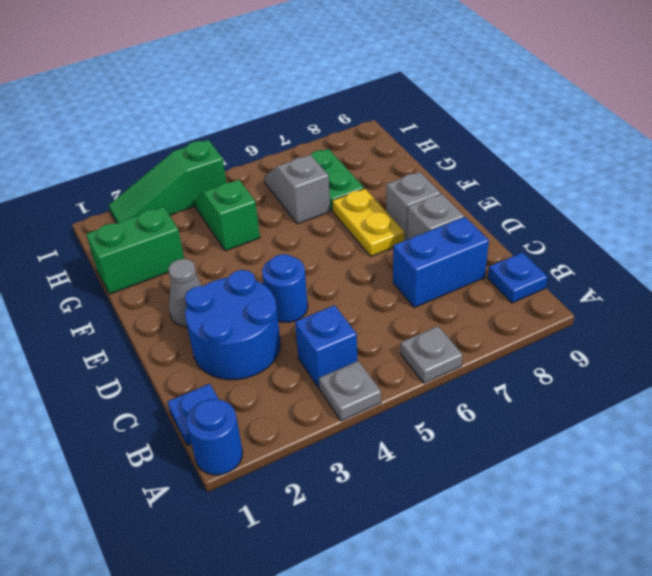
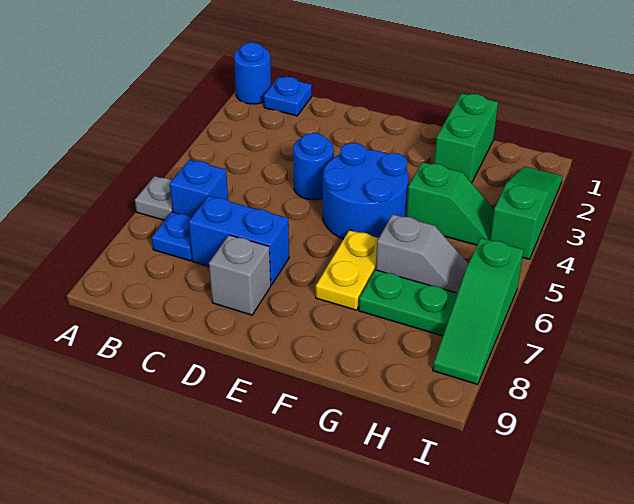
grey plate A4 level 1 -> none
blue brick B4 level 1 -> blue brick B6 level 1
blue plate B9 level 1 -> blue plate B7 level 1
blue round brick C2:D3 level 1 -> blue round brick E4:F5 level 1
blue brick C7:C8 level 1 -> blue brick C7:D7 level 1
grey cone E2 level 1 -> none
yellow plate E7:F7 level 1 -> yellow plate F6:F7 level 1
grey brick E8 level 1 -> none
none -> green slope I6:I8 level 1 top 6

